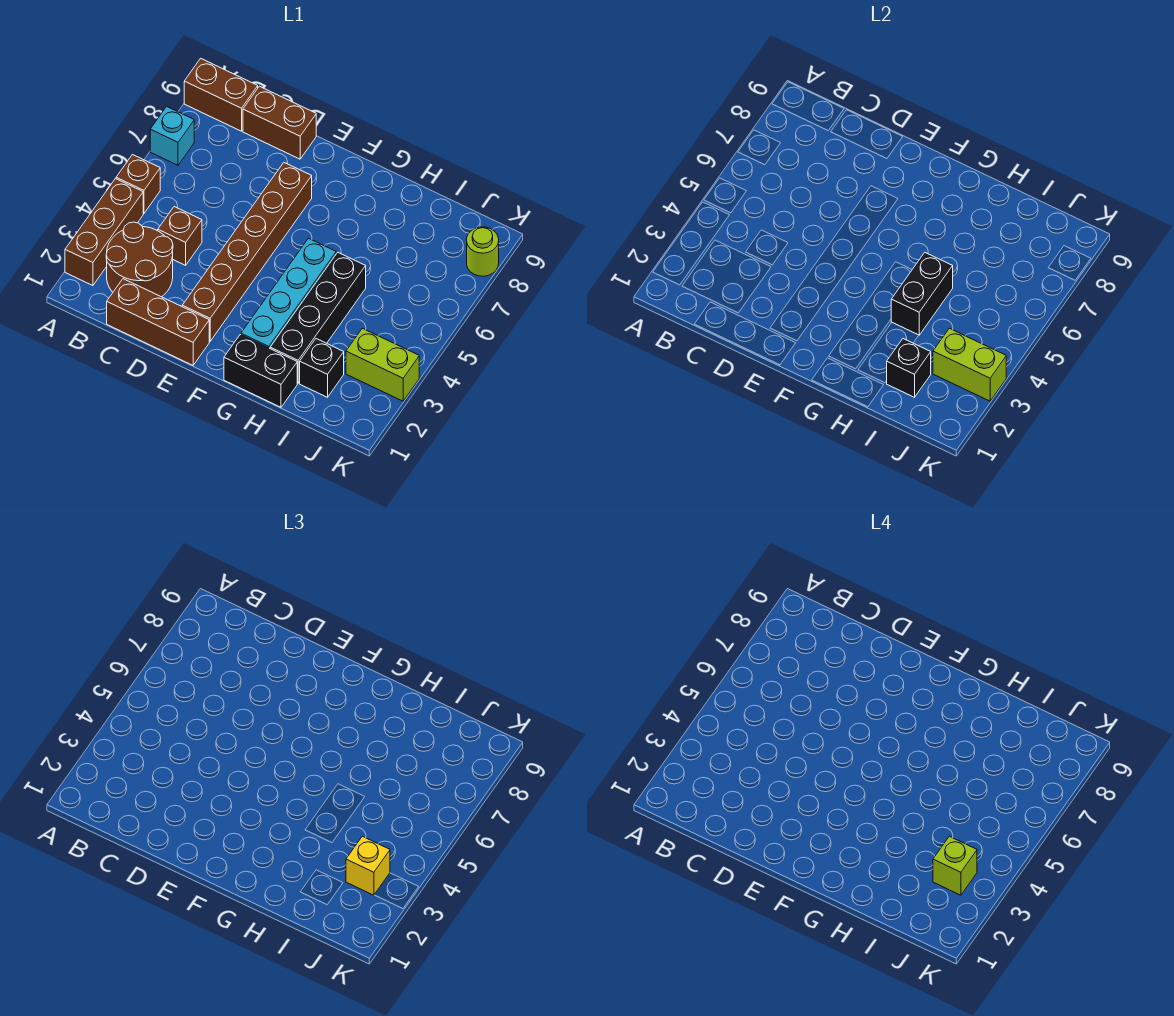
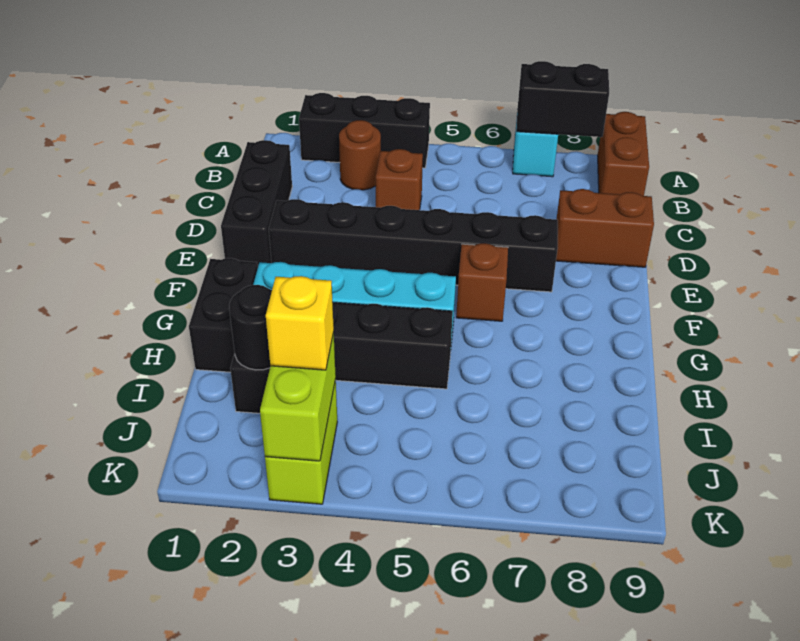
brown brick A2:A4 level 1 -> black brick A2:A4 level 1
brown brick A5 level 1 -> brown brick F6 level 1
brown round brick B2:C3 level 1 -> brown round brick B3 level 1
brown brick C1:E1 level 1 -> black brick C1:E1 level 1
brown brick C9:D9 level 1 -> brown brick D8:D9 level 1
brown brick E2:E7 level 1 -> black brick E2:E7 level 1
black brick H4:H5 level 2 -> black brick A7:A8 level 2
black brick I2 level 2 -> black round brick I2 level 2
lime brick J3 level 4 -> none
lime round brick K8 level 1 -> none

